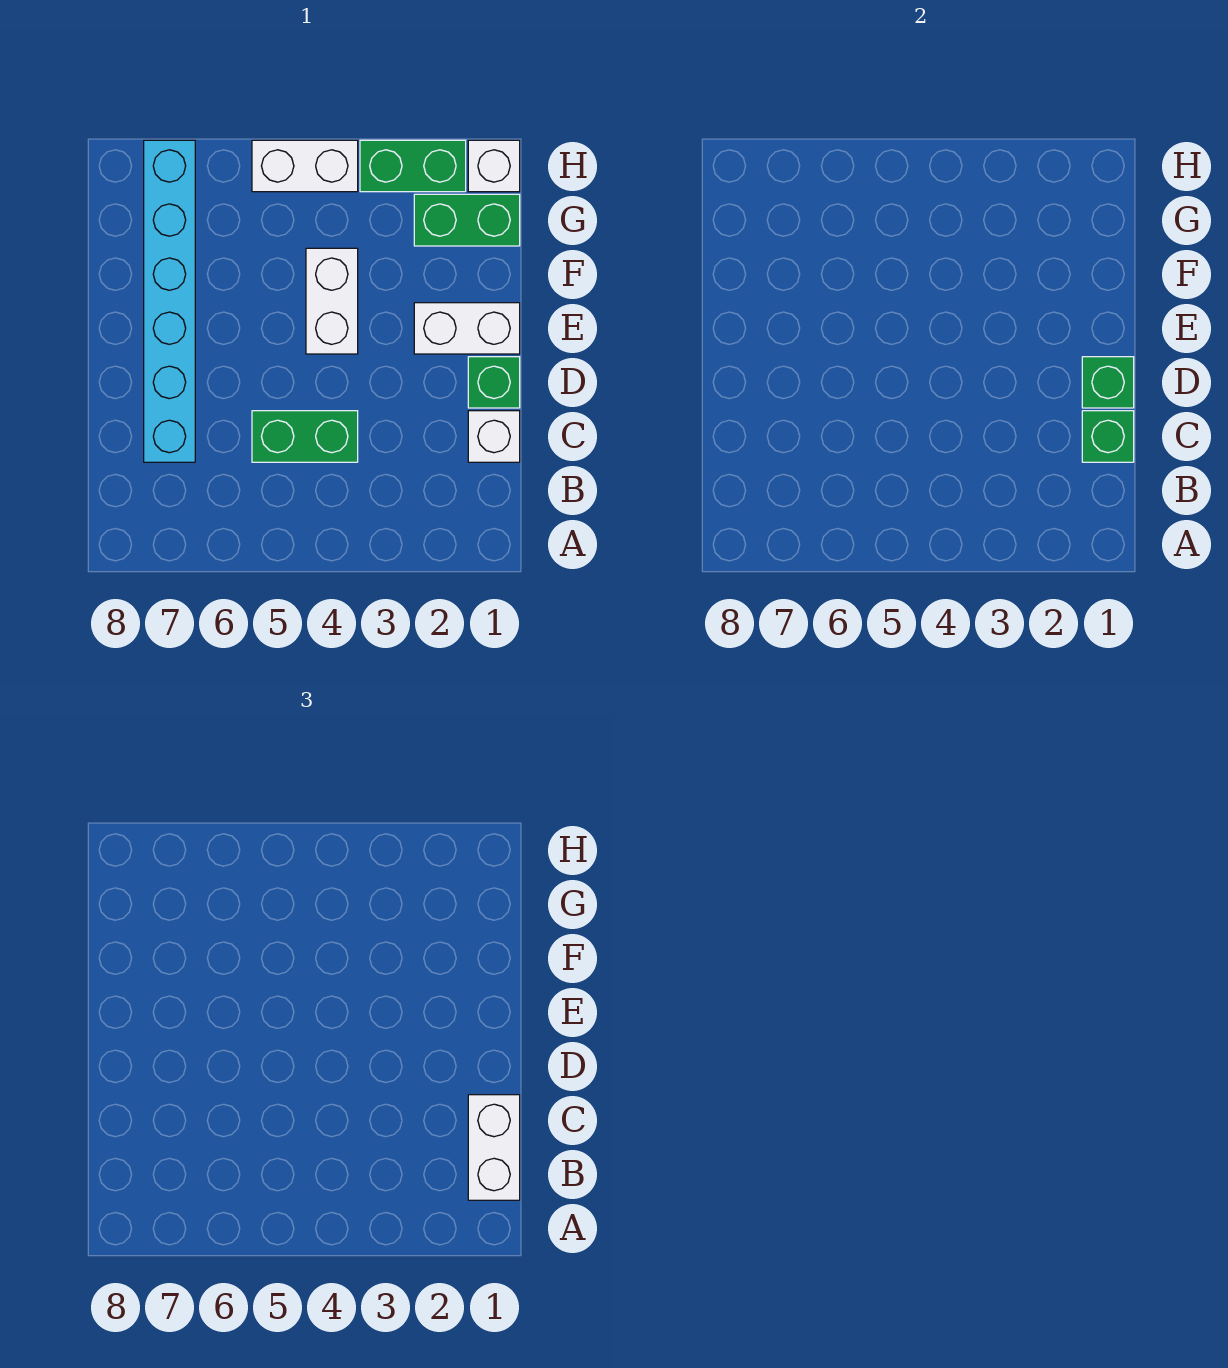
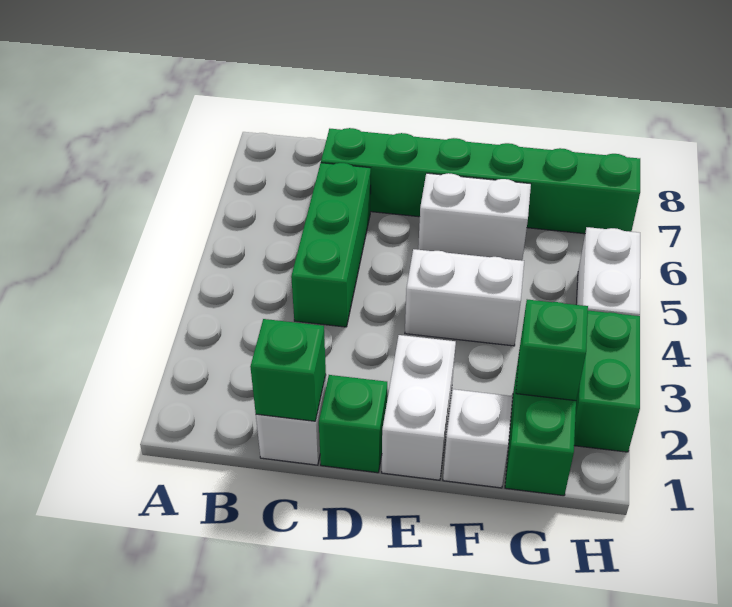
white brick B1:C1 level 3 -> white brick E6:F6 level 1
green brick C4:C5 level 1 -> green brick C4:C6 level 1
cyan brick C7:H7 level 1 -> green brick C7:H7 level 1
green brick D1 level 2 -> green brick G2 level 2
white brick H1 level 1 -> white brick F1 level 1

